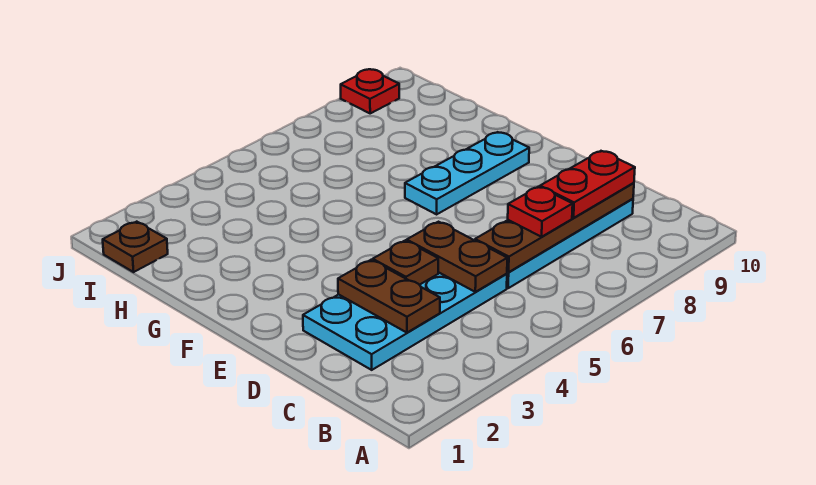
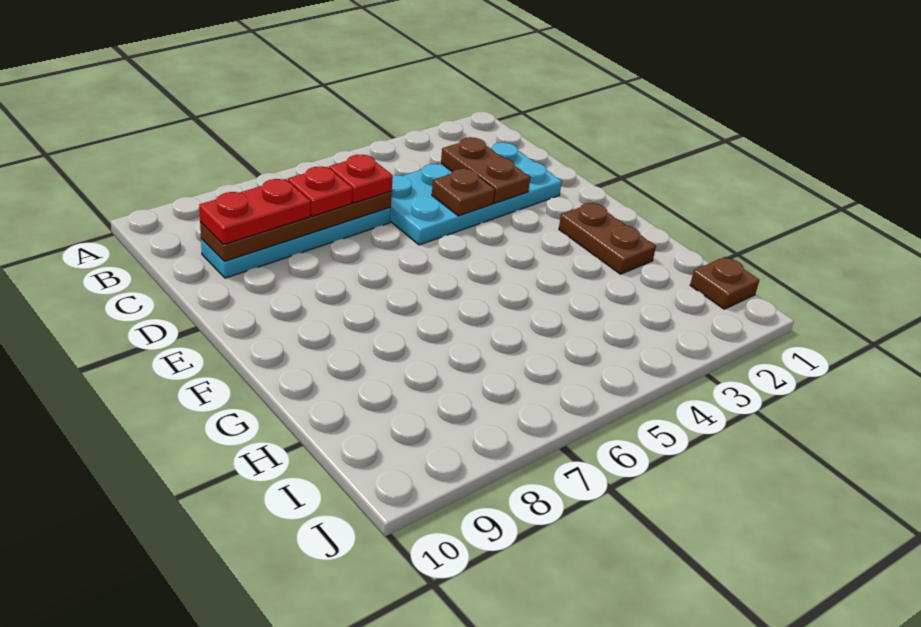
brown plate C5:D5 level 2 -> brown plate F2:G2 level 1
cyan plate F7:F9 level 1 -> none
red plate J9 level 1 -> red plate C6 level 3

